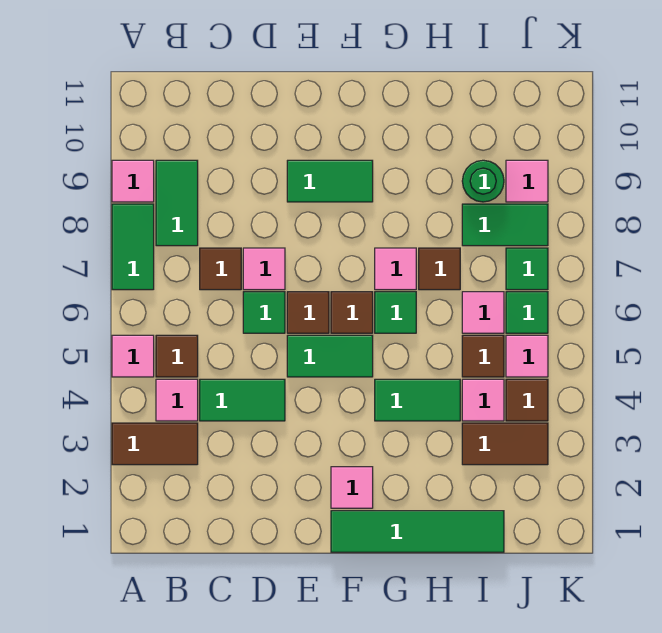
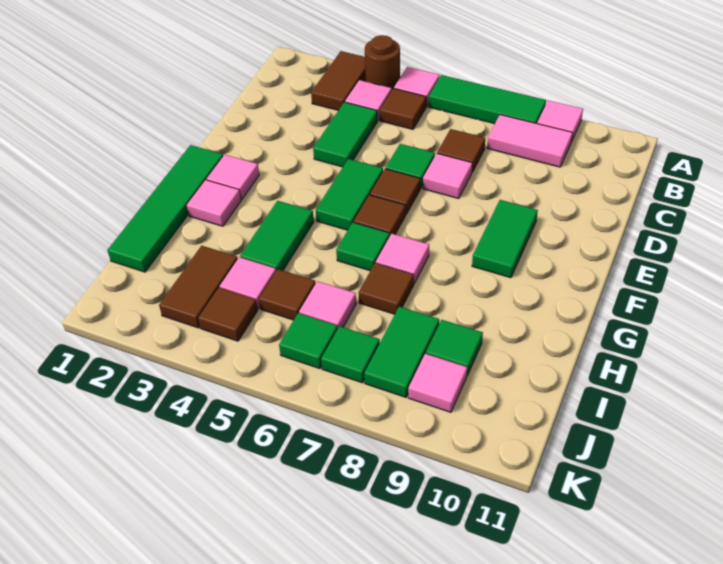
none -> brown round brick A4 level 1
green tile A7:A8 level 1 -> green tile A6:A8 level 1
green tile B8:B9 level 1 -> pink tile B8:B9 level 1
green round brick I9 level 1 -> green tile I9 level 1
pink tile J5 level 1 -> pink tile G2 level 1

